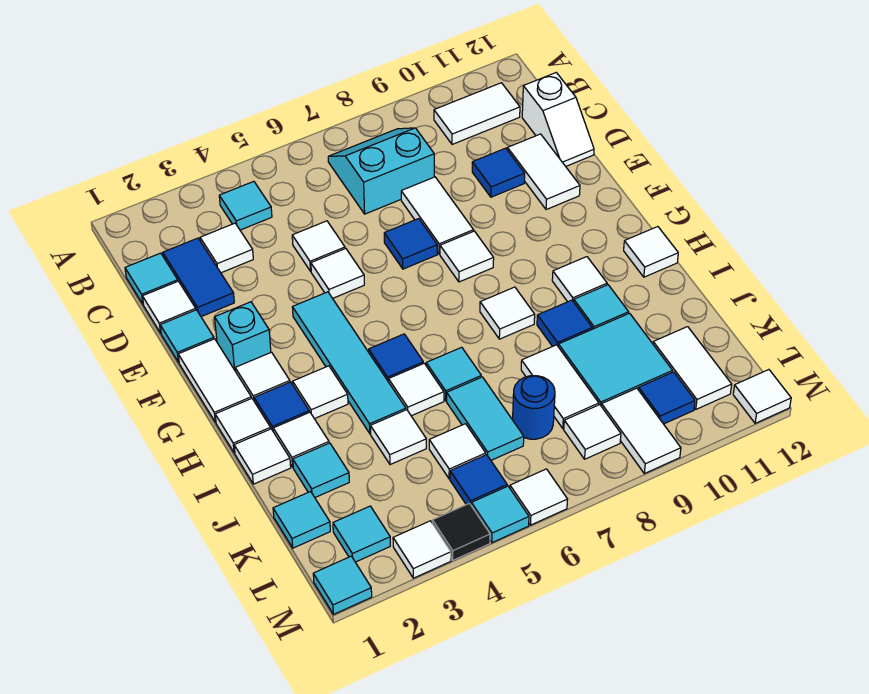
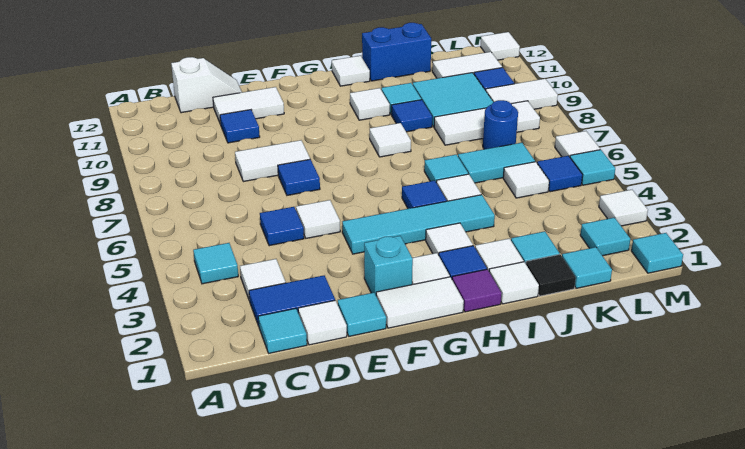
cyan slope B7:C8 level 1 top C -> none
white tile B10:B11 level 1 -> none
white tile D5 level 1 -> blue tile D5 level 1
white tile F8 level 1 -> none
white tile H1 level 1 -> purple tile H1 level 1
none -> blue brick I12:J12 level 1
white tile J4 level 1 -> none
black tile M4 level 1 -> black tile J1 level 1

